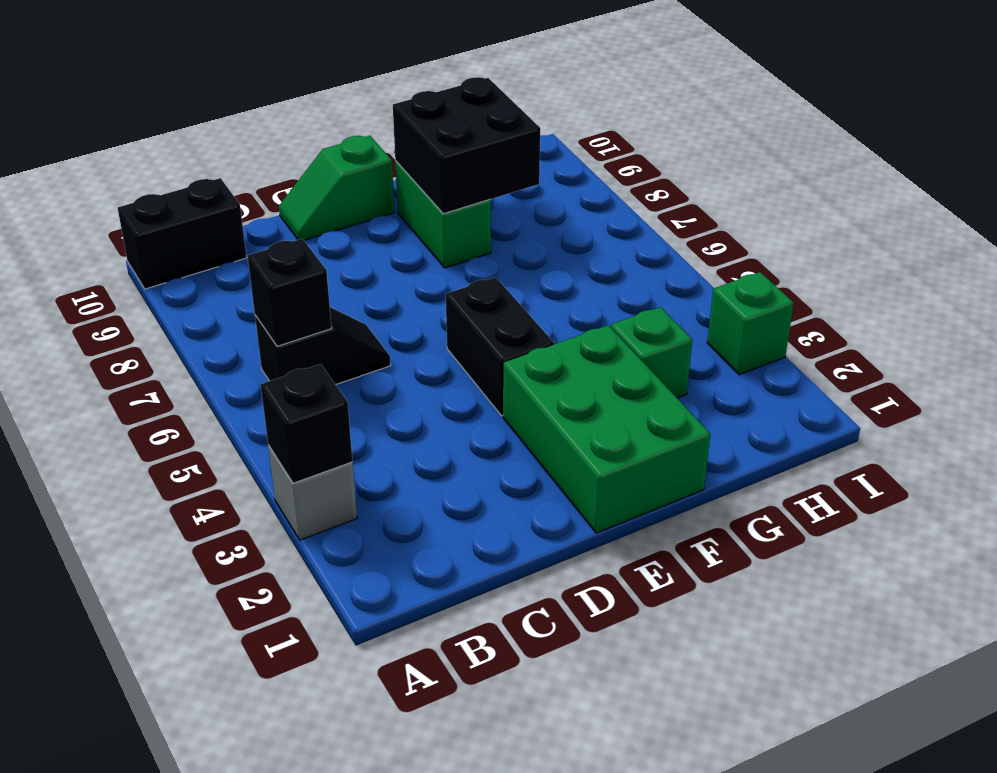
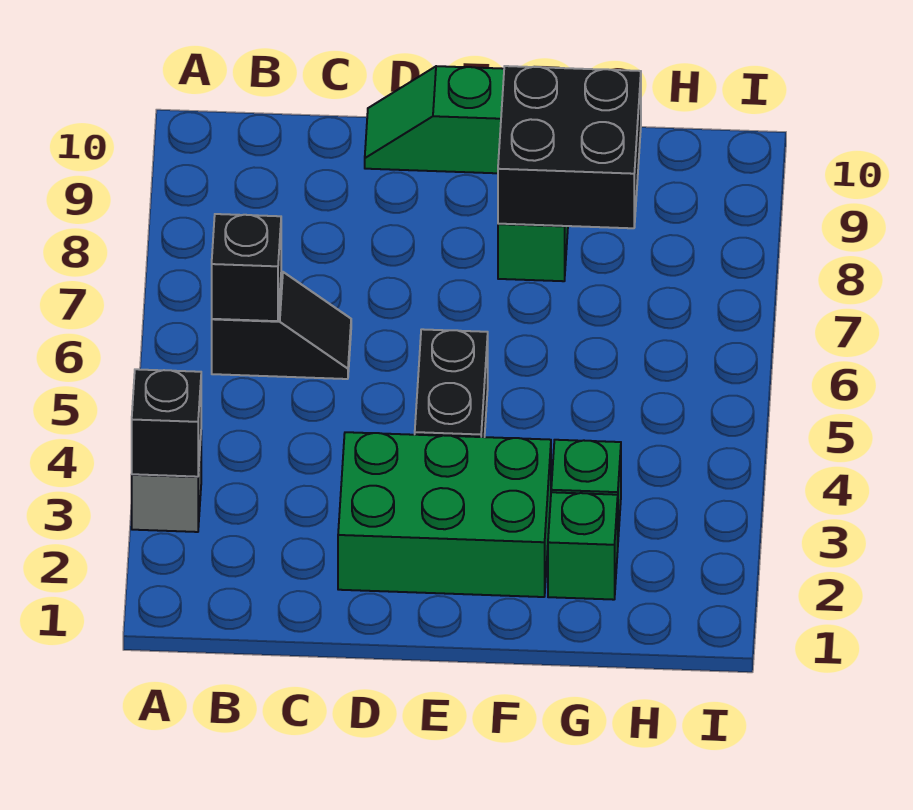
black brick A10:B10 level 1 -> none
green brick E1:F3 level 1 -> green brick D2:F3 level 1
green brick I3 level 1 -> green brick G2 level 1

